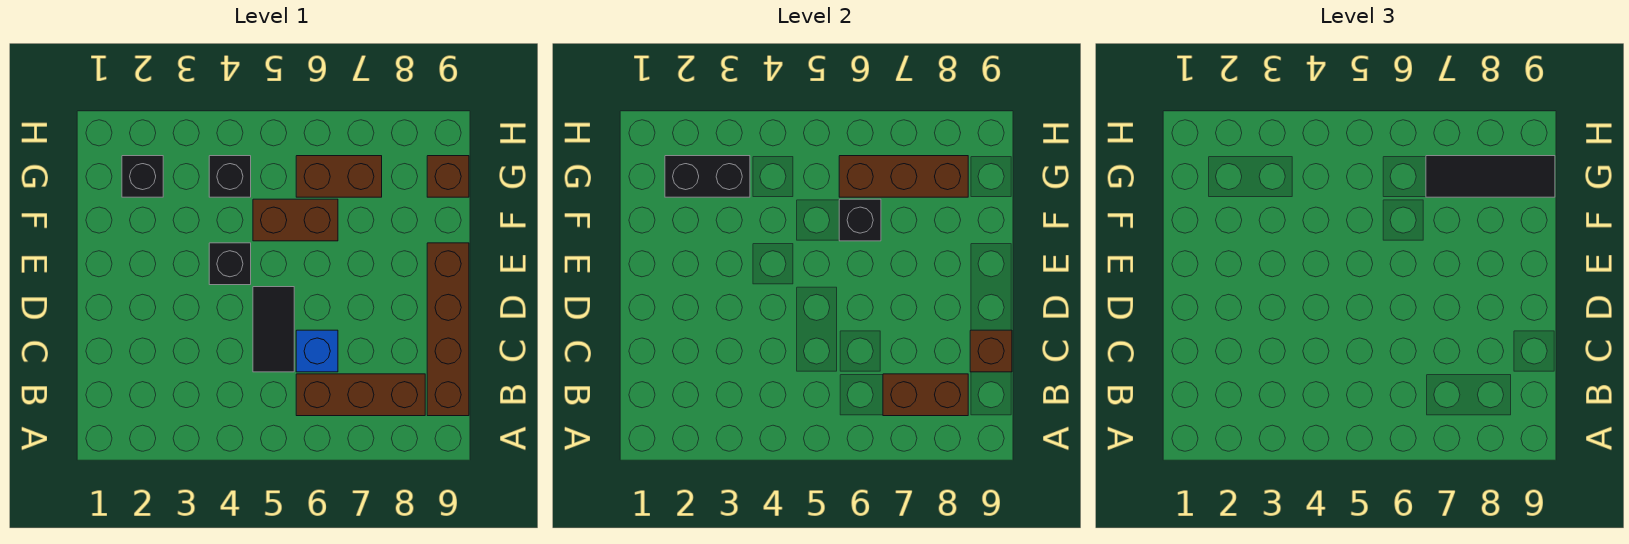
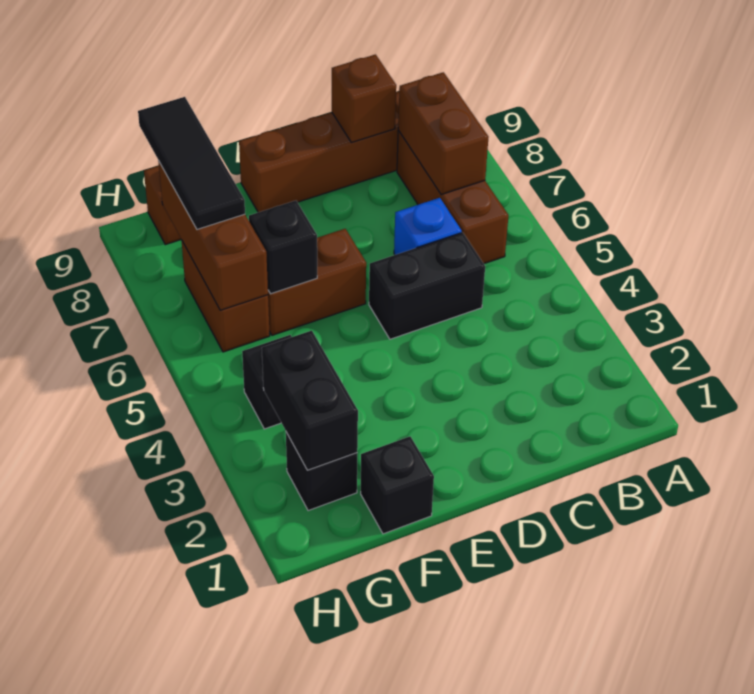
black tile C5:D5 level 1 -> black brick C5:D5 level 1
black brick E4 level 1 -> black brick F1 level 1
brown brick F5:F6 level 1 -> brown brick E6:F6 level 1

